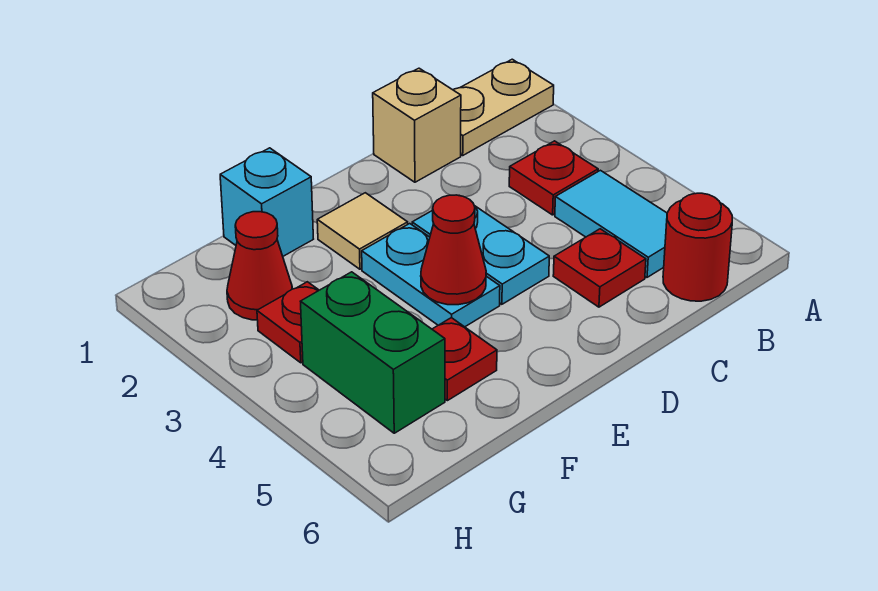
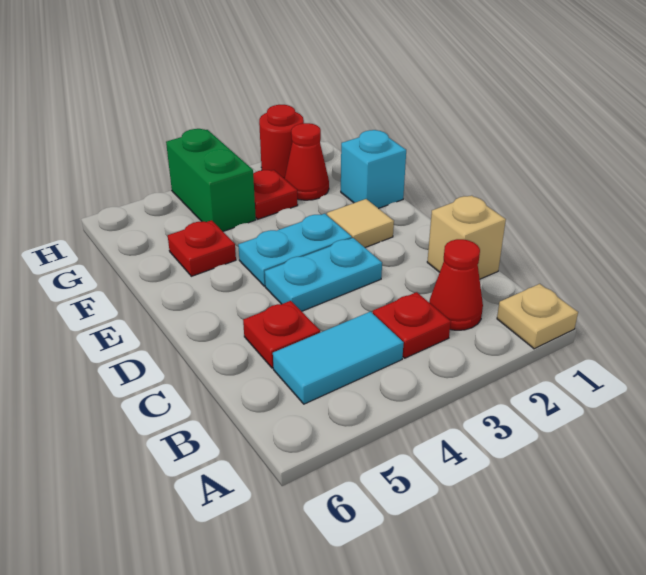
tan plate A1:B1 level 1 -> tan plate A1 level 1
red round brick B6 level 1 -> red round brick H2 level 1
red cone E4 level 2 -> red cone B2 level 1
green brick G4:G5 level 1 -> green brick G4:H4 level 1

